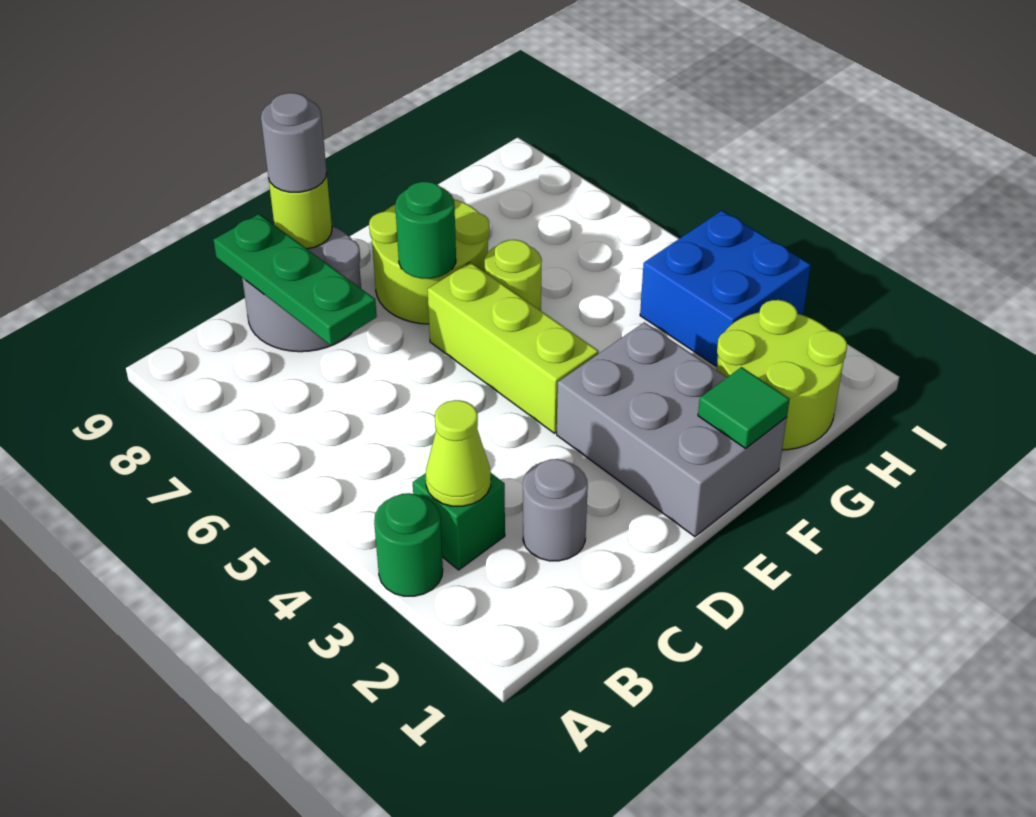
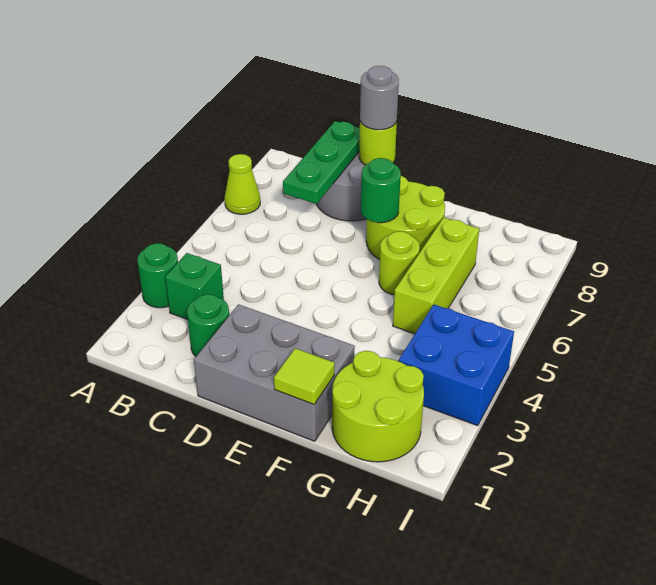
lime cone B3 level 2 -> lime cone A7 level 1
grey round brick C2 level 1 -> green round brick C2 level 1
grey brick E1:F3 level 1 -> grey brick D1:F2 level 1
lime brick E4:E6 level 1 -> lime brick G5:G7 level 1
green tile F1 level 2 -> lime tile F1 level 2

